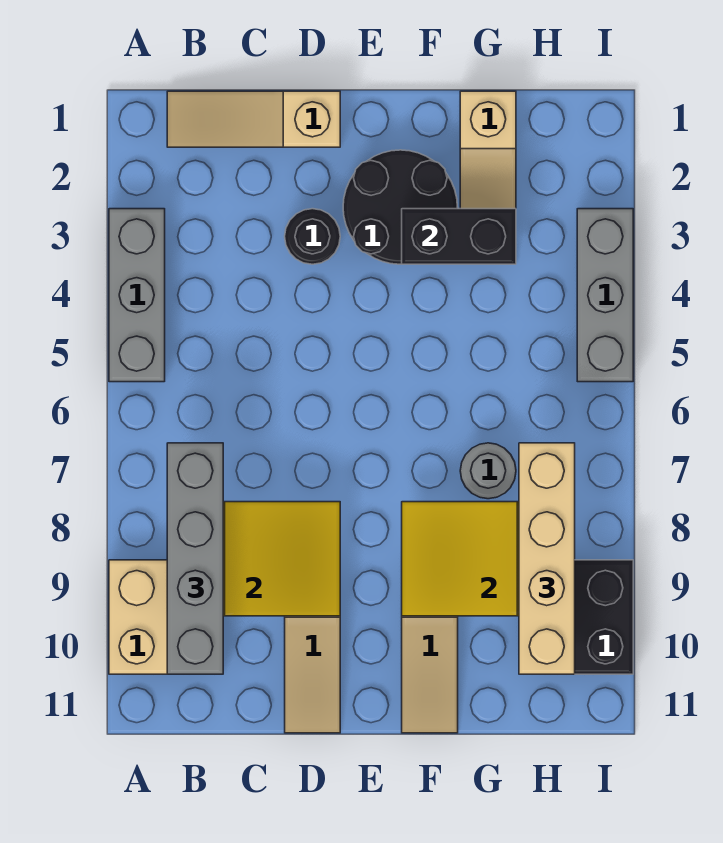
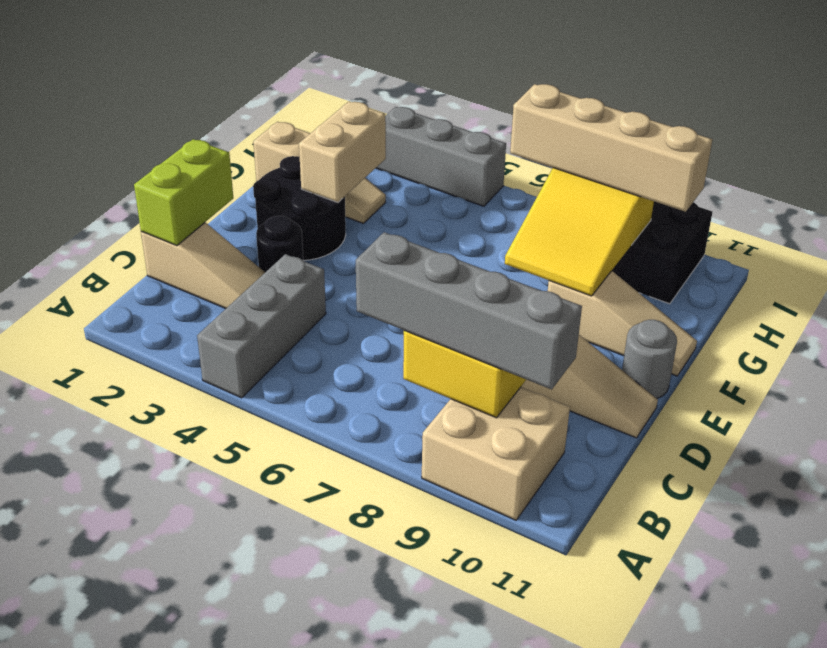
grey brick A3:A5 level 1 -> grey brick A4:C4 level 1
tan slope B1:D1 level 1 top D -> tan slope C1:C3 level 1 top 1
none -> lime brick C1:D1 level 2
black brick F3:G3 level 2 -> tan brick F3:G3 level 2
grey round brick G7 level 1 -> grey round brick E11 level 1

